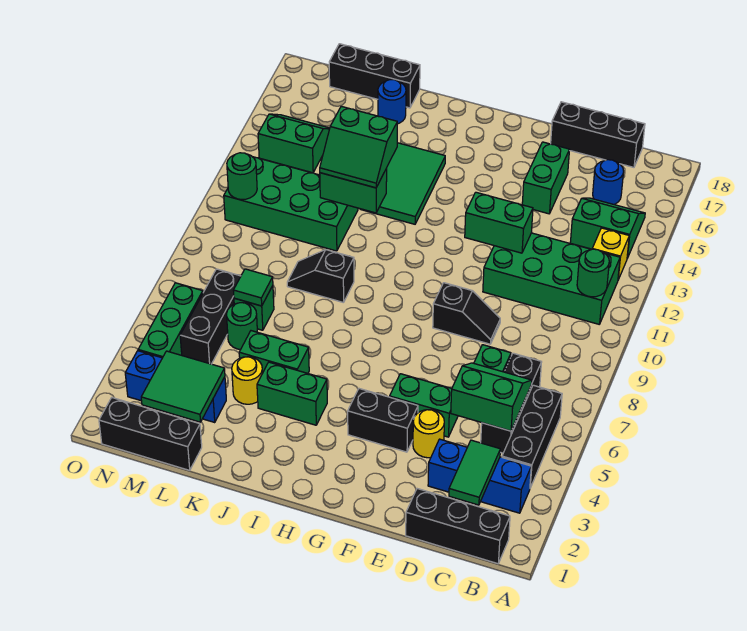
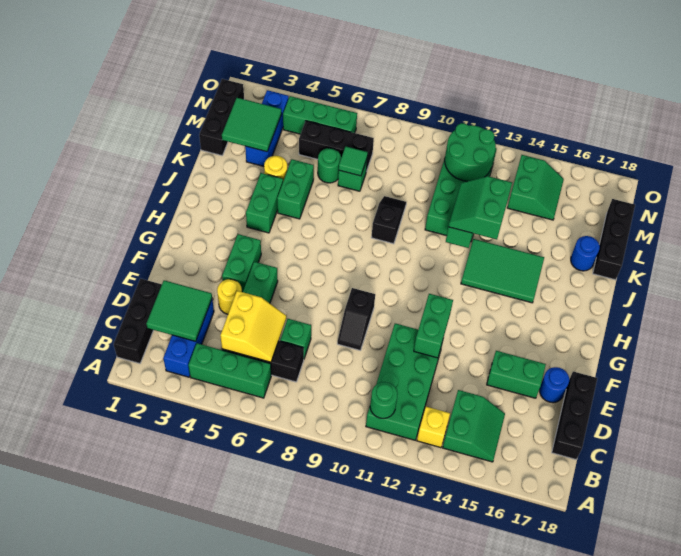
black brick B4:B6 level 1 -> green brick B4:B6 level 1
green tile C2:C3 level 2 -> green tile C2:D3 level 2
green slope C5:D6 level 2 top 5 -> yellow slope C5:D6 level 2 top 5
blue round brick C16 level 1 -> blue round brick E17 level 1
black brick F4:G4 level 1 -> green brick F4:G4 level 1
green round brick N11 level 2 -> green round brick M11:N12 level 2

